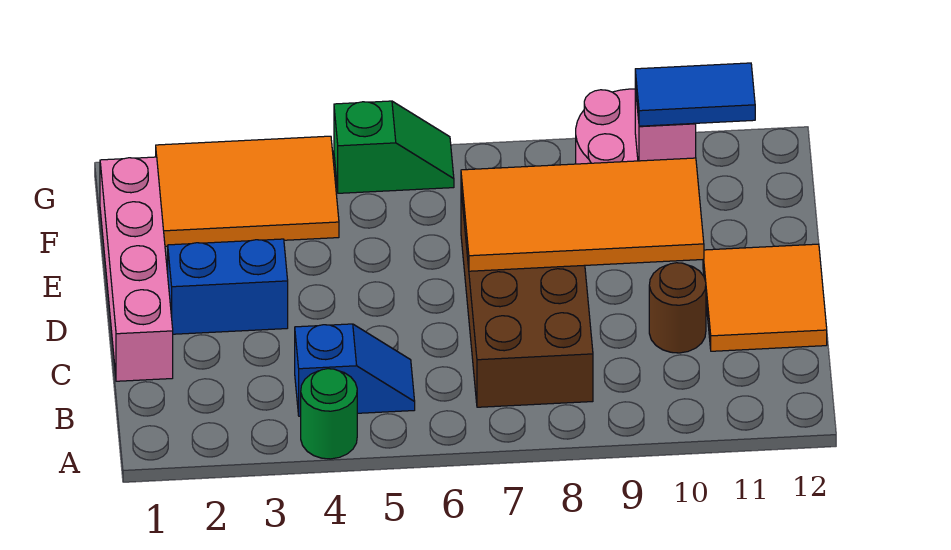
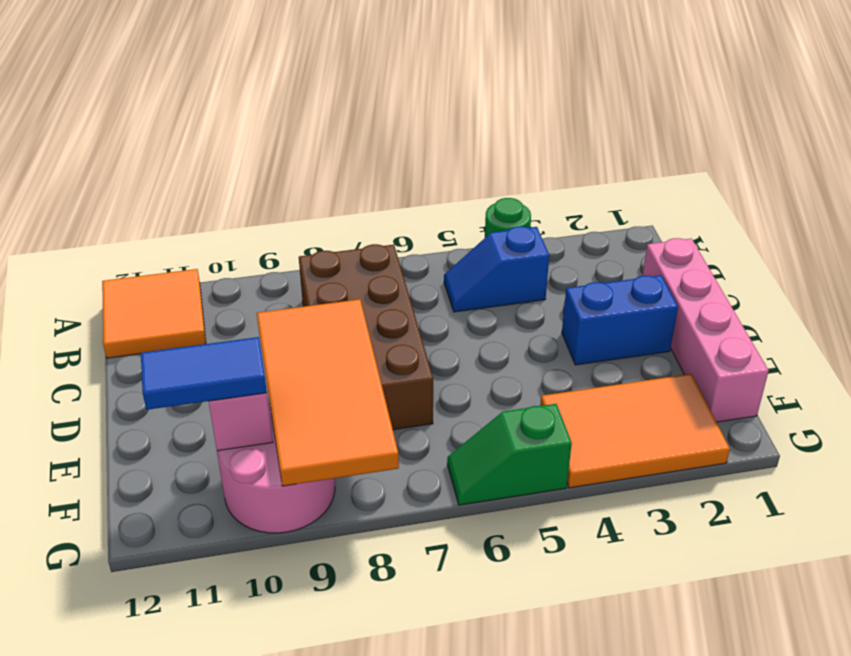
brown round brick C10 level 1 -> none
orange tile C11:D12 level 1 -> orange tile A11:B12 level 1
orange tile D7:E10 level 2 -> orange tile D8:G9 level 2

